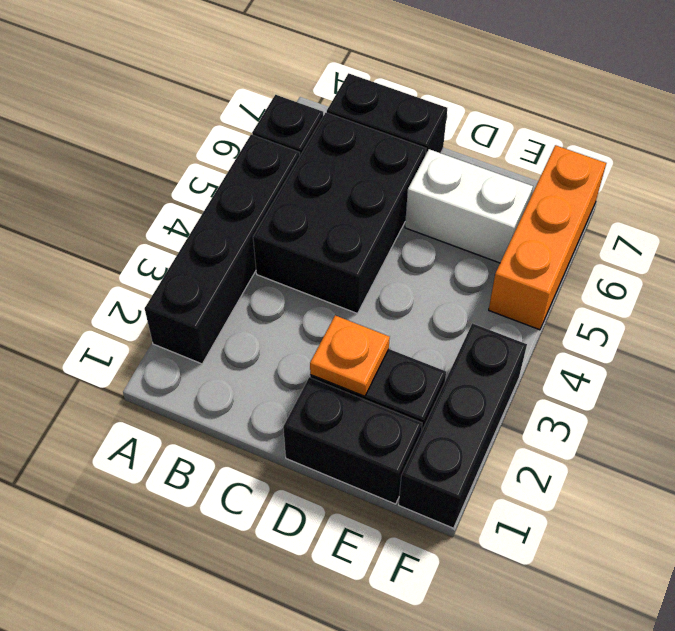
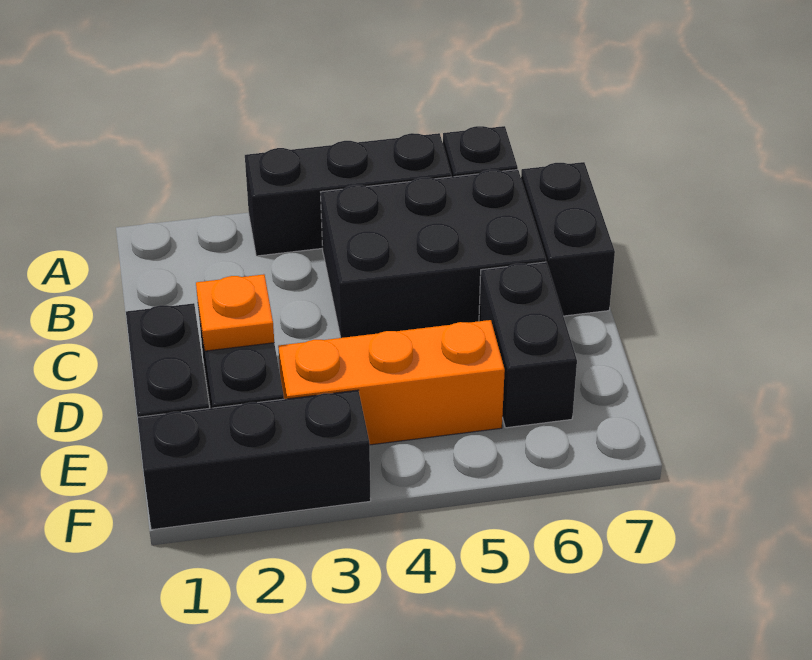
black brick A2:A5 level 1 -> black brick A3:A5 level 1
white brick D6:E6 level 1 -> black brick D6:E6 level 1
orange brick F5:F7 level 1 -> orange brick E3:E5 level 1

